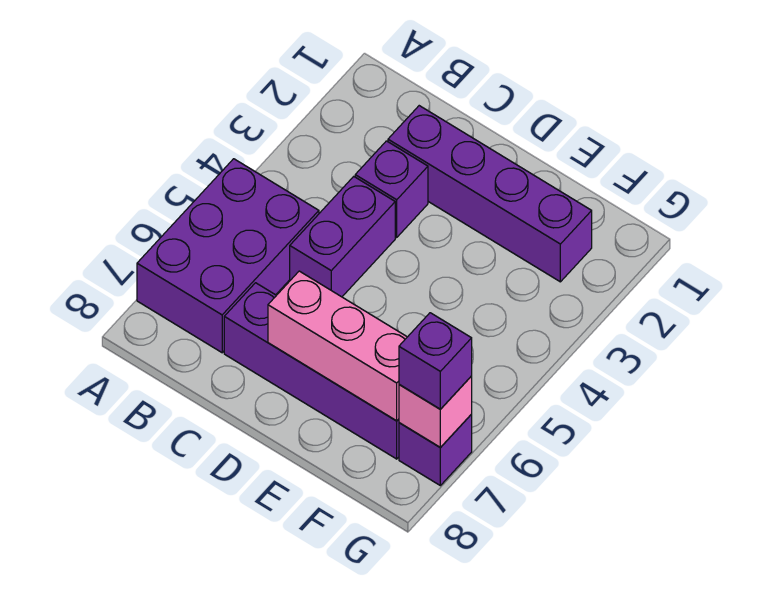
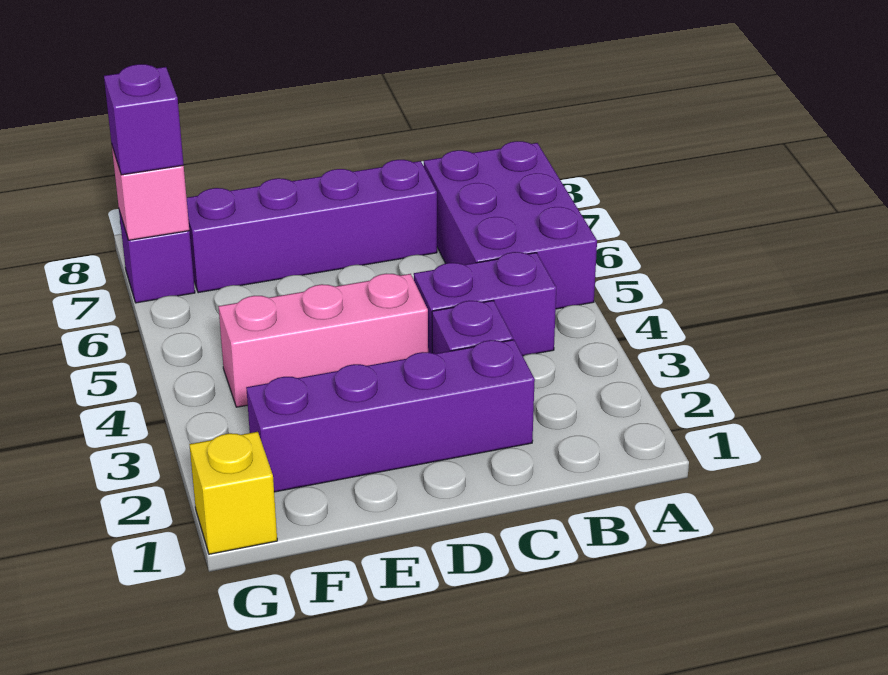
purple brick C4:C5 level 1 -> purple brick B4:C4 level 1
pink brick D7:F7 level 2 -> pink brick D4:F4 level 1
none -> yellow brick G1 level 1

